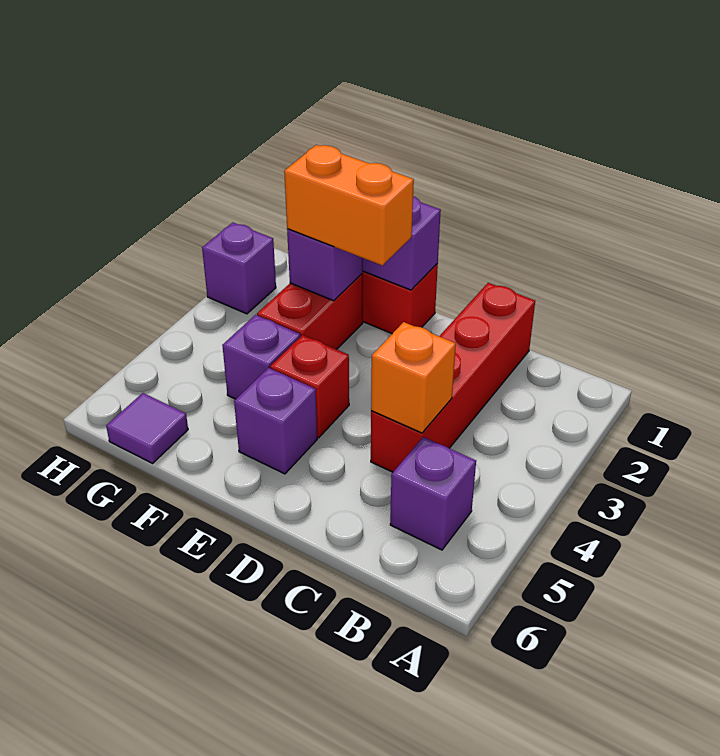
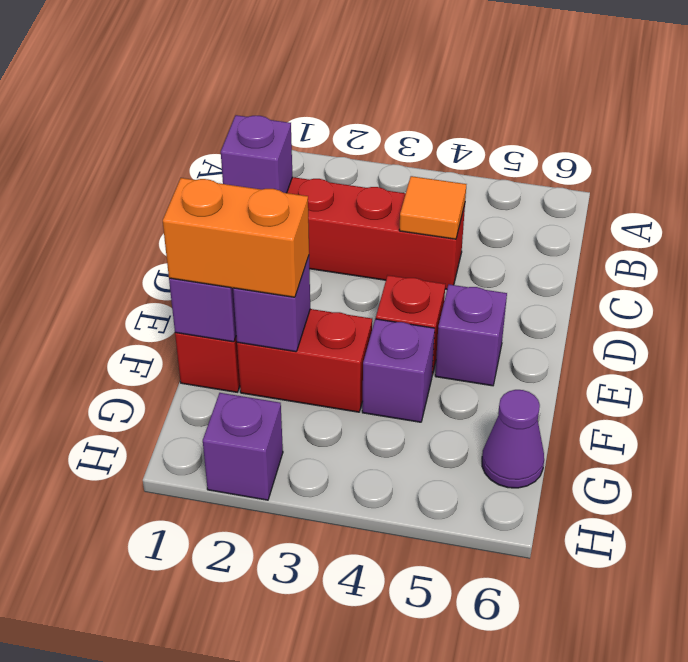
purple brick B5 level 1 -> purple brick C1 level 2
orange brick C4 level 2 -> orange tile C4 level 2
orange brick E2:F2 level 3 -> orange brick F1:F2 level 3
purple tile G6 level 1 -> purple cone G6 level 1

